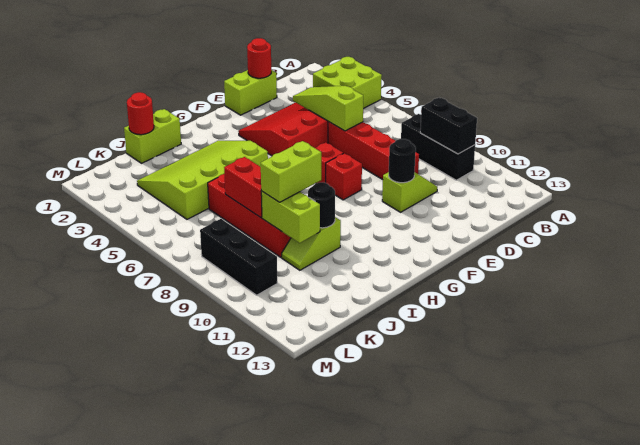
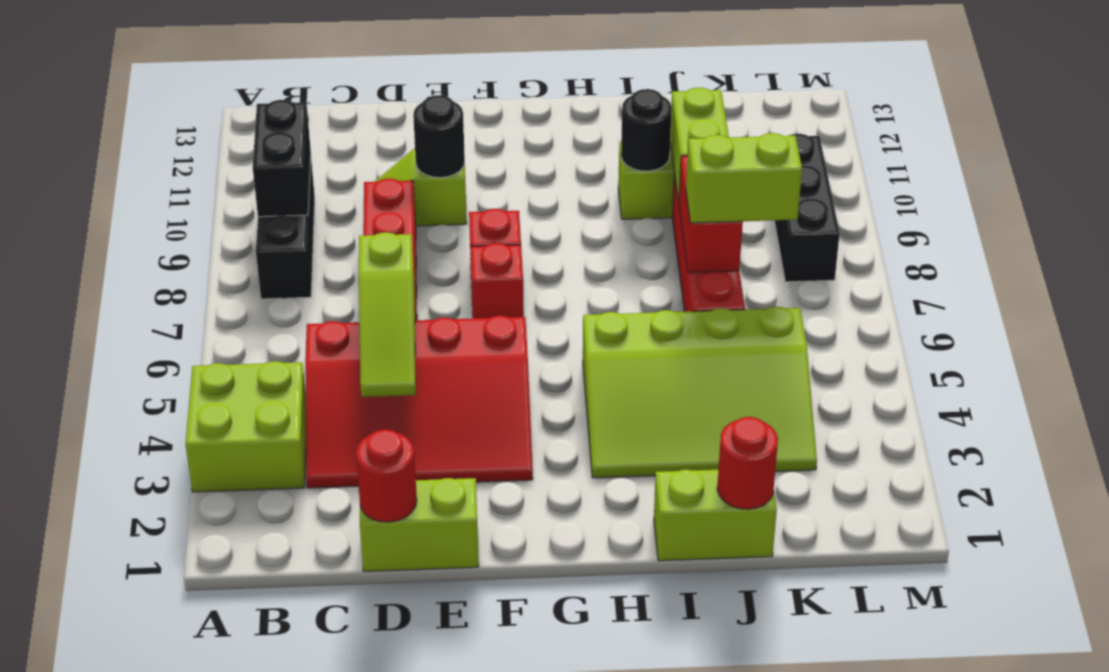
lime brick I9:J9 level 3 -> lime brick J7:K7 level 3

